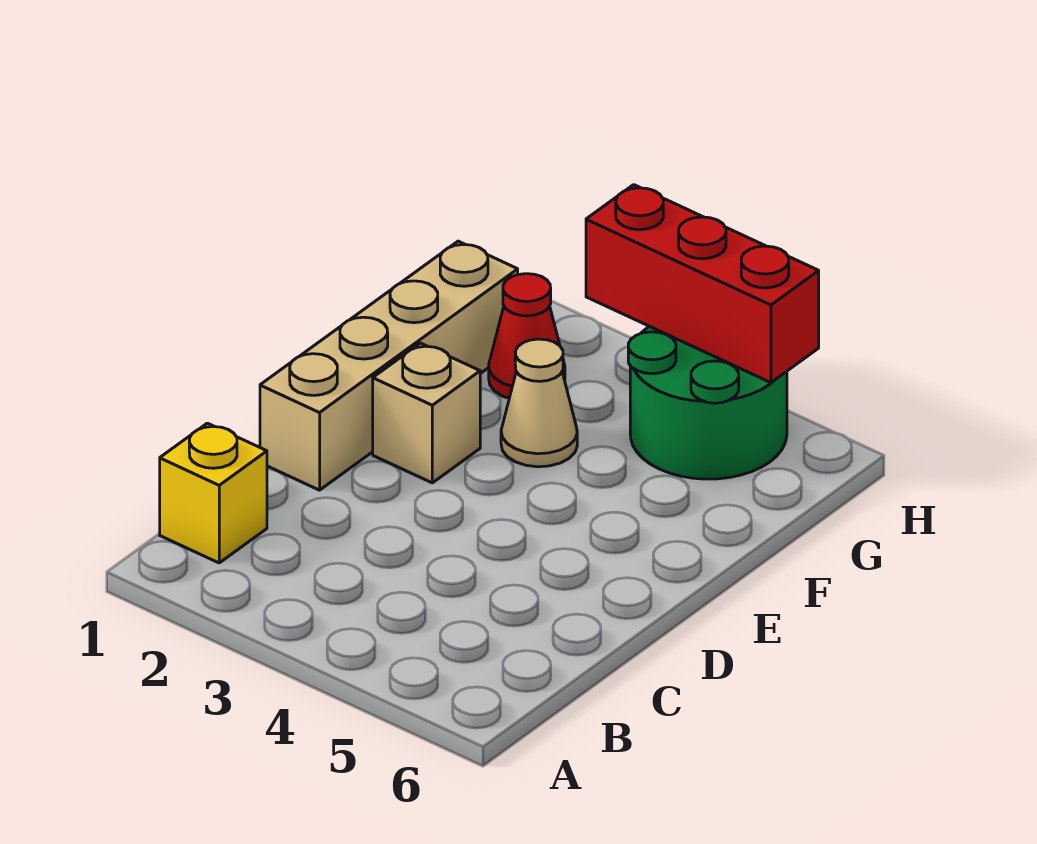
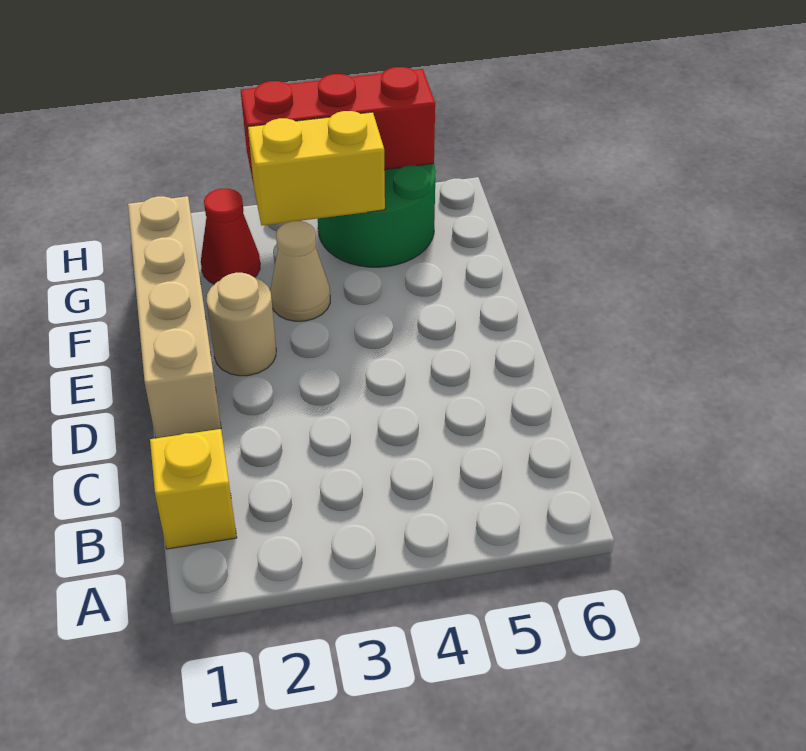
tan brick E2 level 1 -> tan round brick E2 level 1
none -> yellow brick G3:G4 level 2

